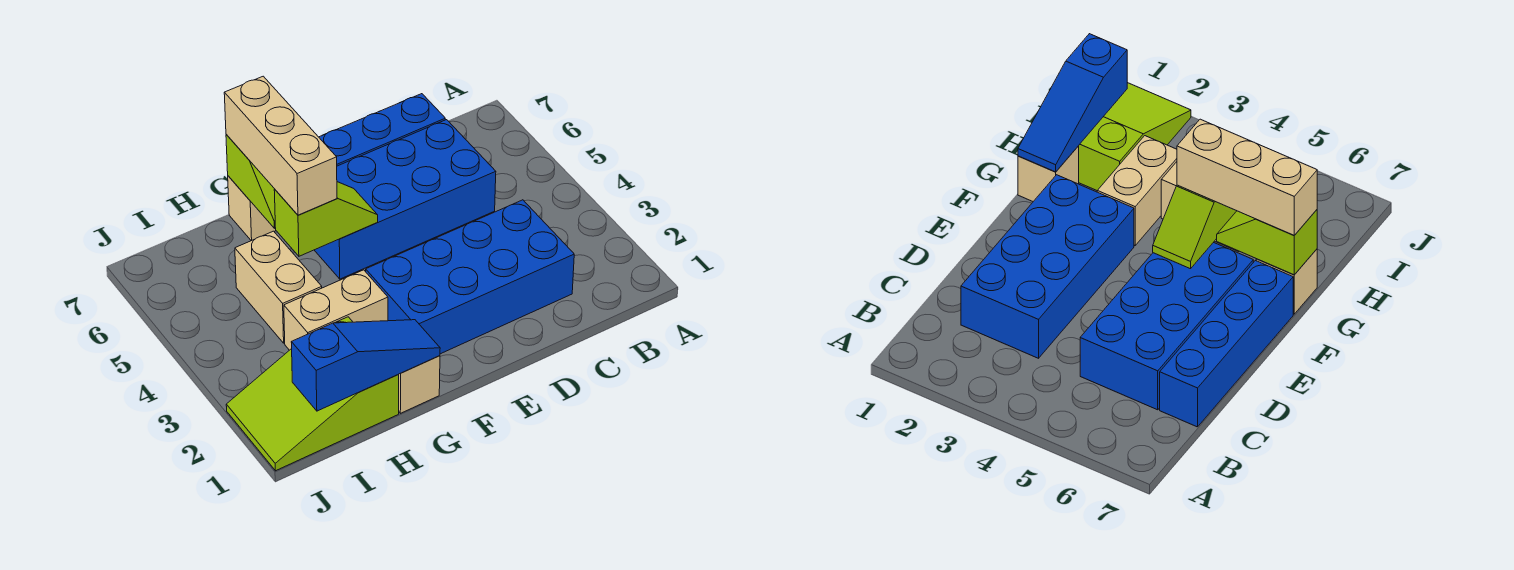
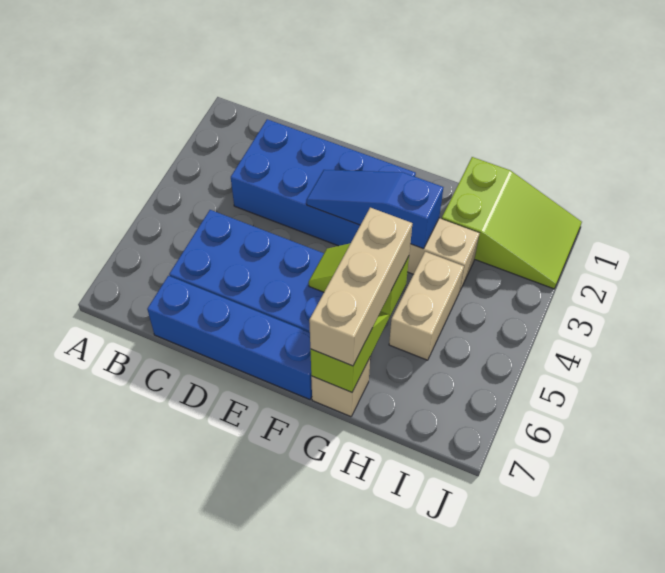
tan brick G1 level 1 -> none
blue slope G1:I1 level 2 top I -> blue slope E3:G3 level 2 top G

